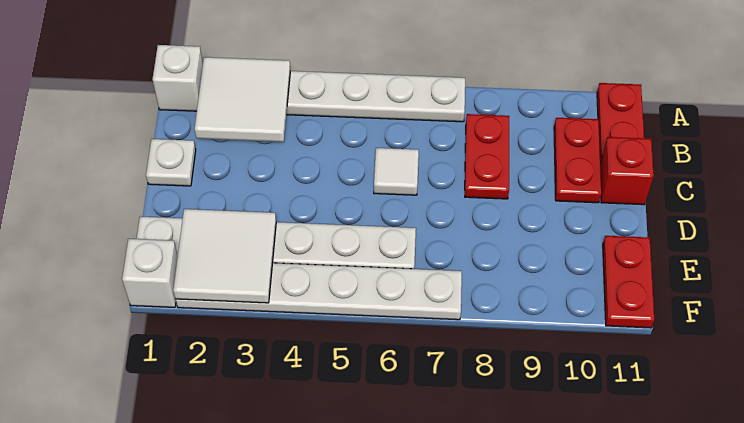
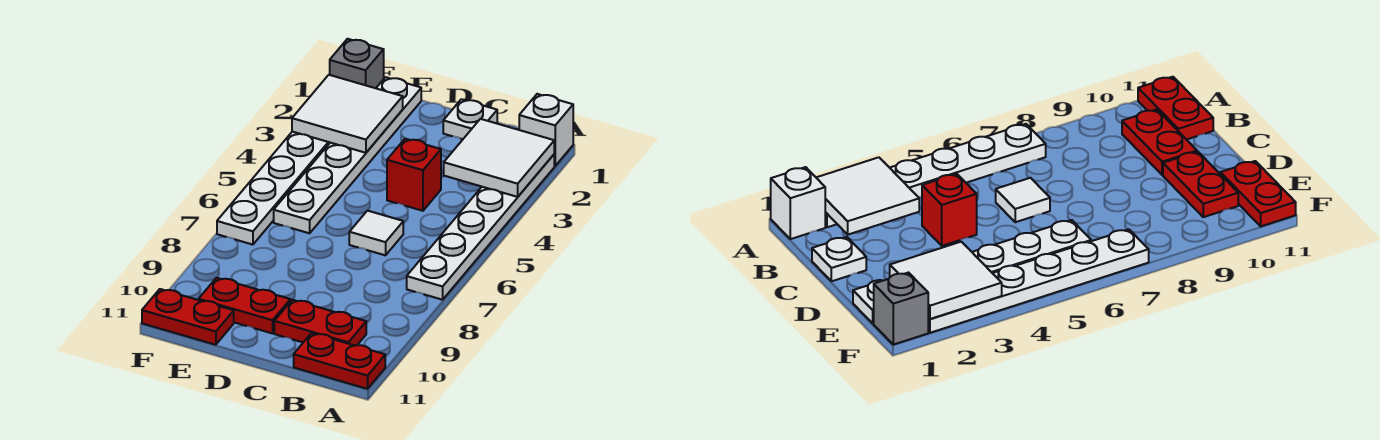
red plate B8:C8 level 1 -> red plate D10:E10 level 1
red brick C11 level 1 -> red brick C4 level 1
white brick F1 level 1 -> grey brick F1 level 1

